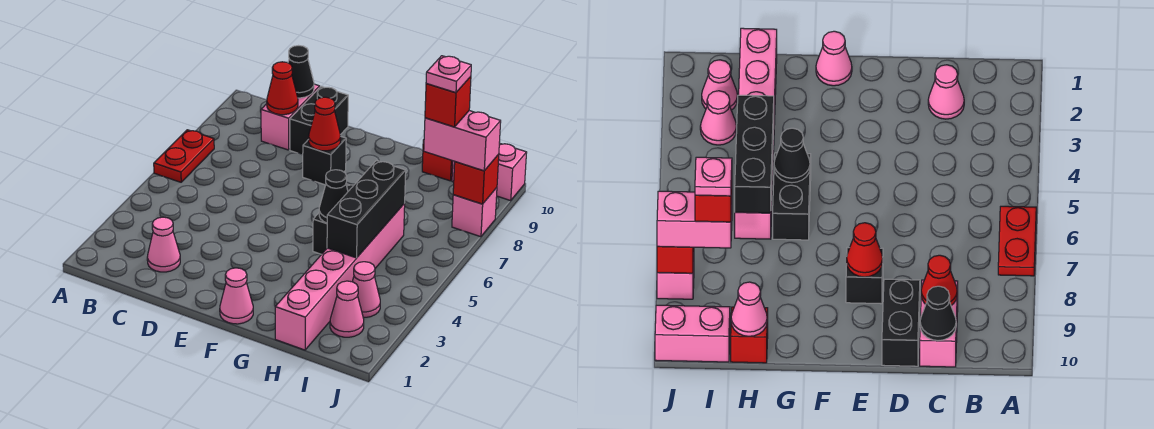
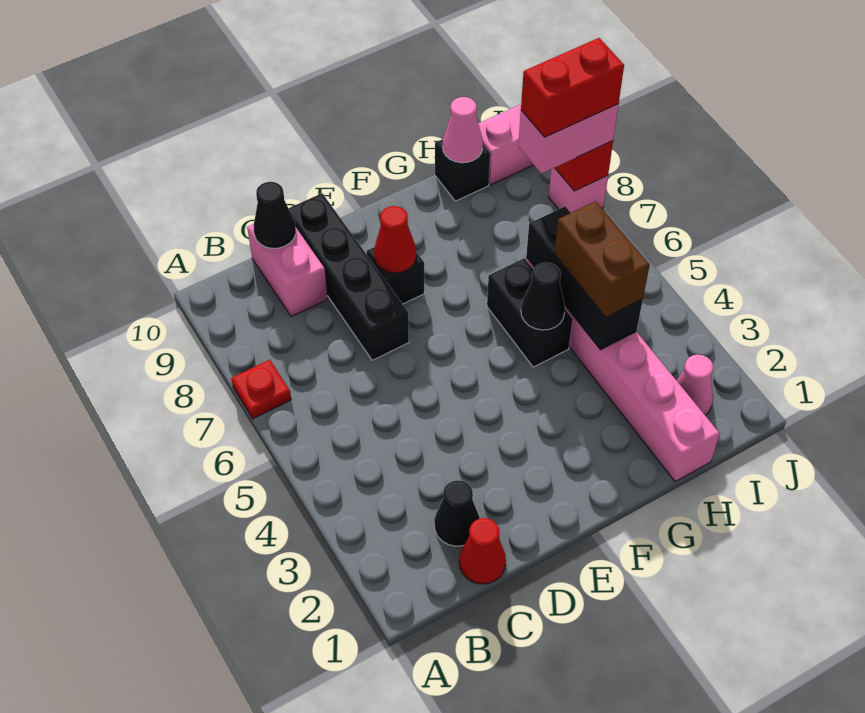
red plate A6:A7 level 1 -> red plate A7 level 1
pink cone C2 level 1 -> black cone C2 level 1
red cone C9 level 2 -> red cone C1 level 1
black brick D9:D10 level 1 -> black brick D7:D10 level 1
pink cone F1 level 1 -> none
none -> brown brick H4:H5 level 3
red brick H10 level 1 -> black brick H10 level 1
pink cone I3 level 1 -> none
red brick I8 level 4 -> red brick I8:J8 level 4
pink plate I8 level 5 -> none

